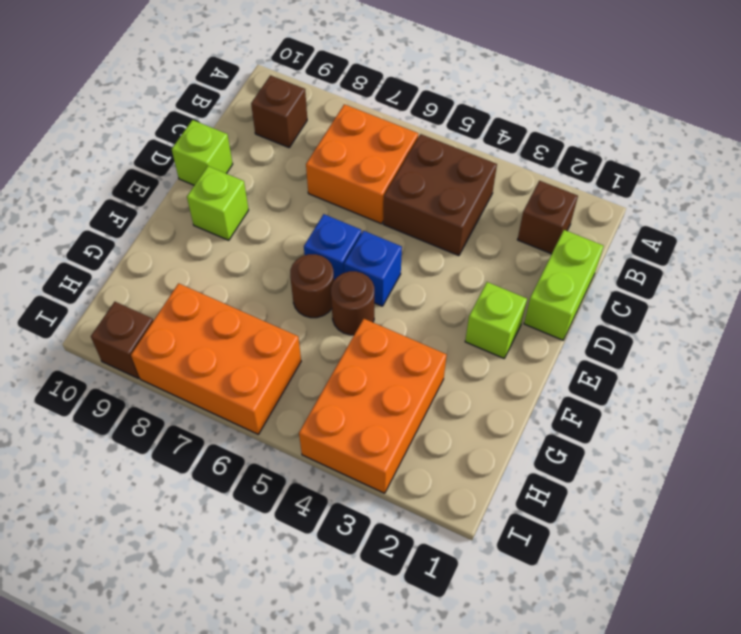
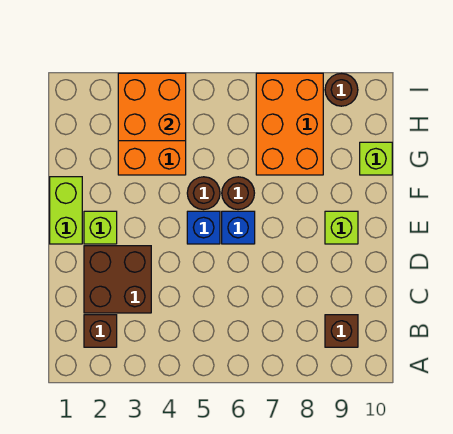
brown brick B4:C5 level 1 -> brown brick C2:D3 level 1
orange brick B6:C7 level 1 -> orange brick H3:I4 level 2
lime brick C1:D1 level 1 -> lime brick E1:F1 level 1
lime brick D10 level 1 -> lime brick G10 level 1
orange brick H6:I8 level 1 -> orange brick G7:I8 level 1
brown brick I9 level 1 -> brown round brick I9 level 1

